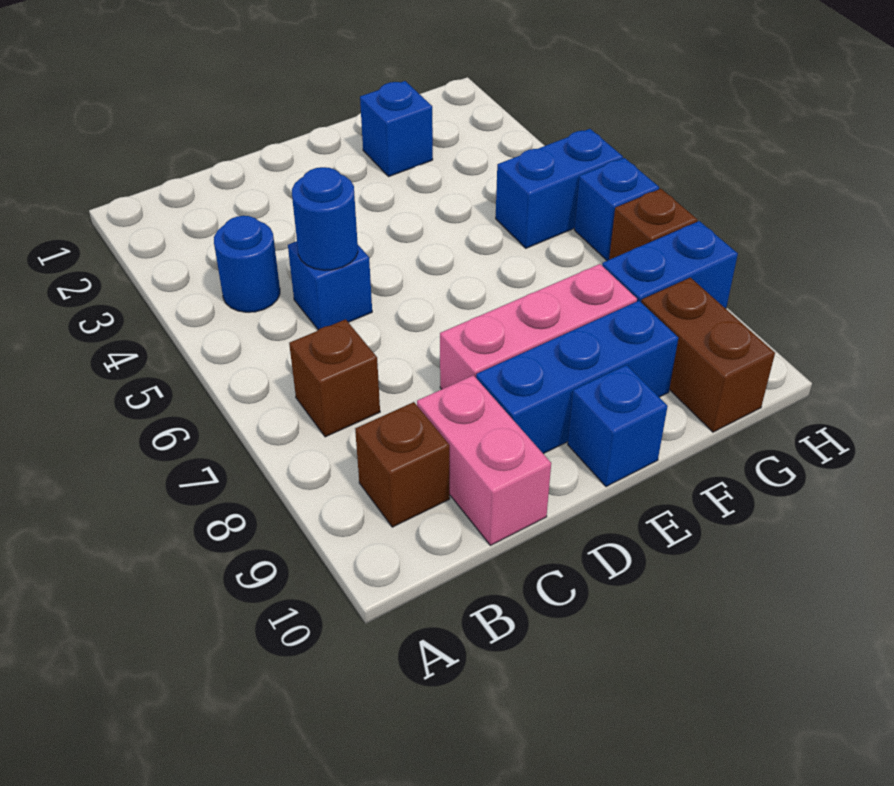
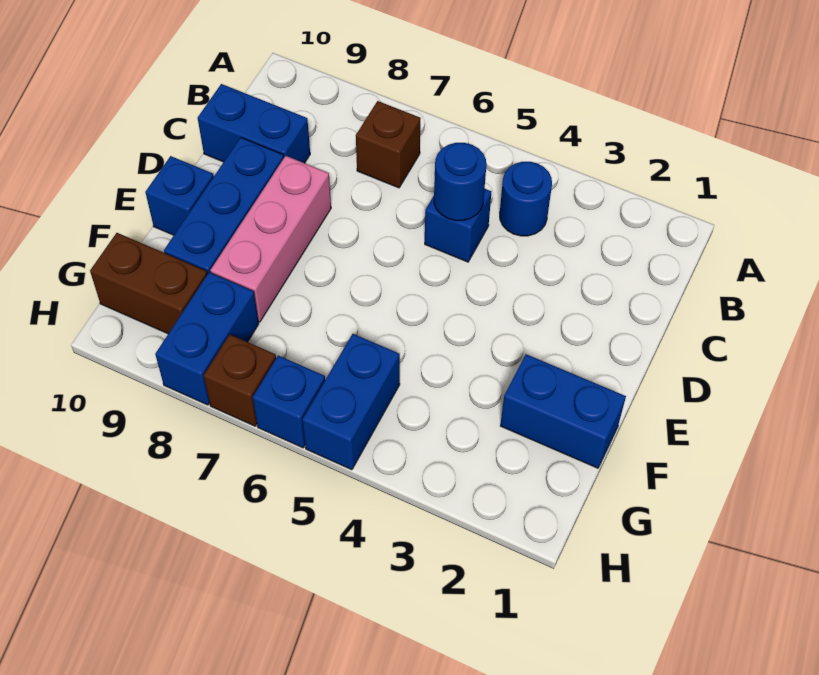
brown brick B9 level 1 -> none
pink brick C9:C10 level 1 -> blue brick C9:C10 level 1
blue brick F2 level 1 -> blue brick F1:F2 level 1

